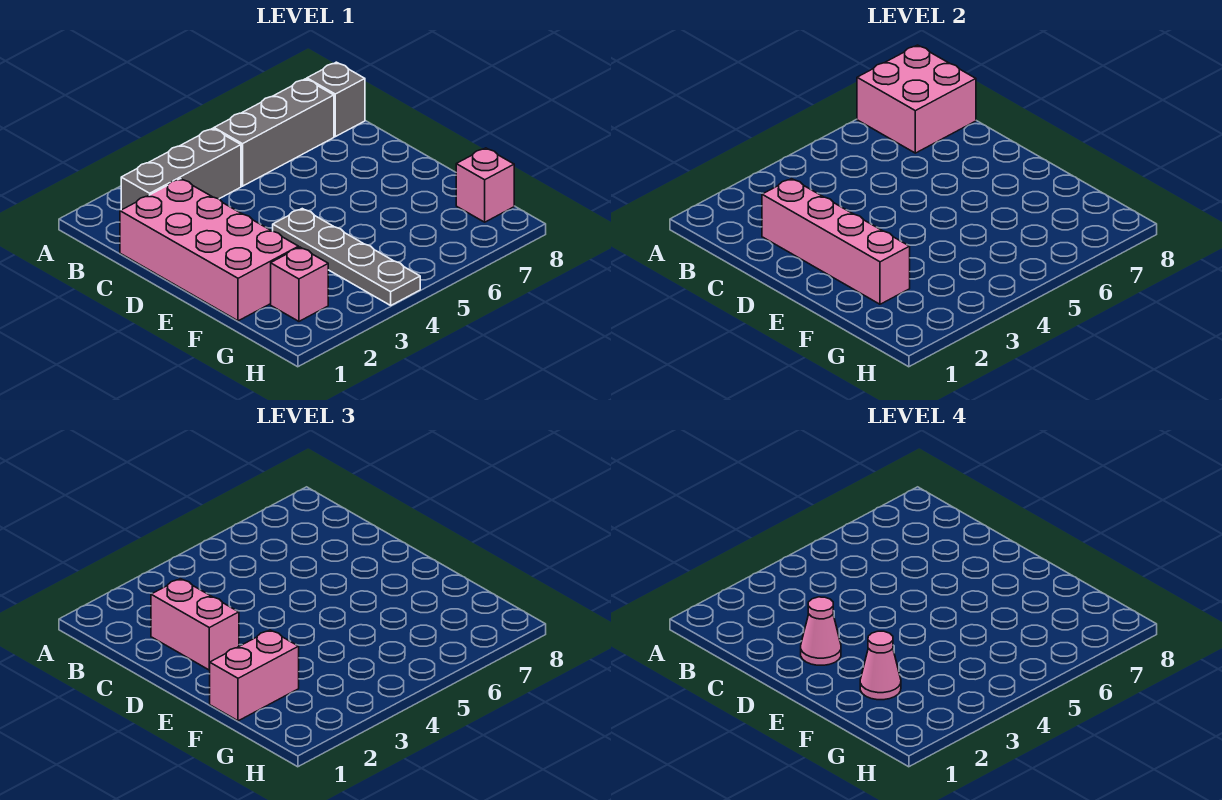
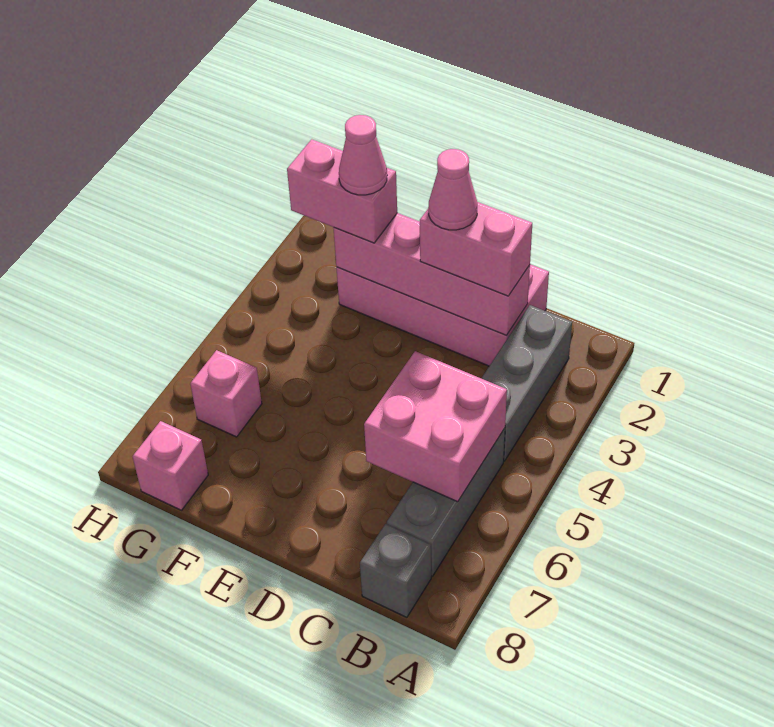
pink brick A7:B8 level 2 -> pink brick B5:C6 level 2
grey plate E4:H4 level 1 -> none
pink brick F1:F2 level 3 -> pink brick F2:G2 level 3
pink brick G2 level 1 -> pink brick G6 level 1

